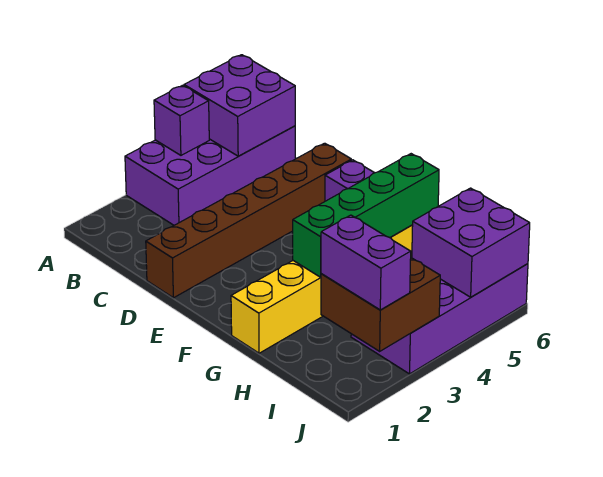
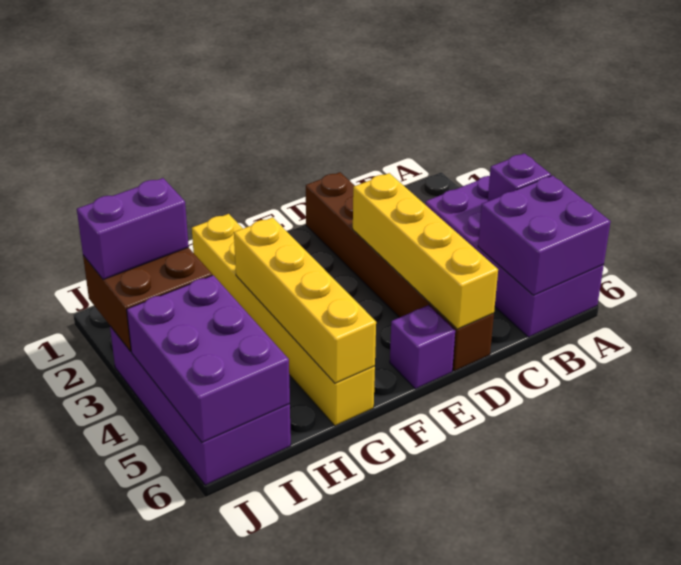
none -> yellow brick D3:D6 level 2
green brick G3:G6 level 2 -> yellow brick G3:G6 level 2
purple brick I5:J6 level 2 -> purple brick I4:J6 level 2

